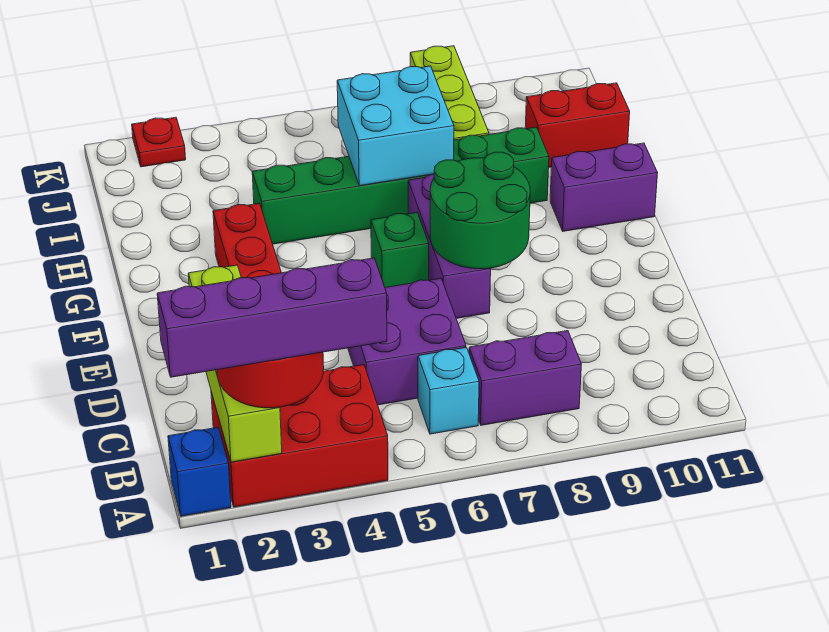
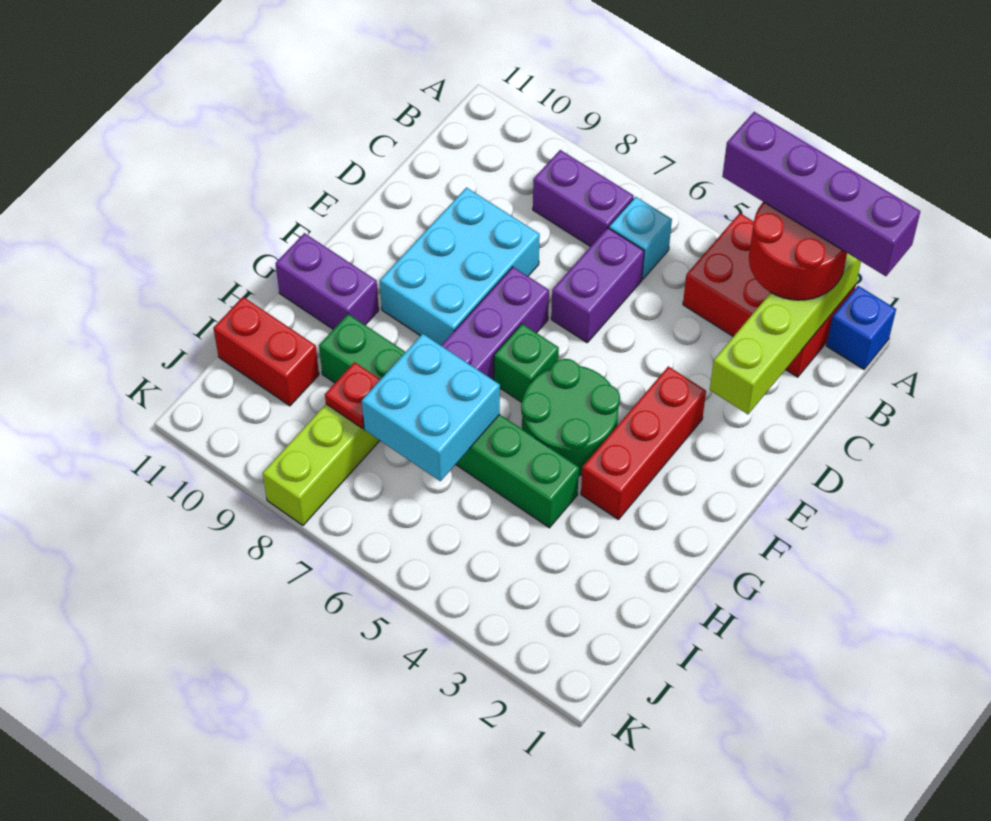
purple brick C5:D6 level 1 -> purple brick C6:D6 level 1
none -> cyan brick D8:F9 level 1
green round brick E7:F8 level 2 -> green round brick F4:G5 level 1
red plate K2 level 1 -> red plate I8 level 2

